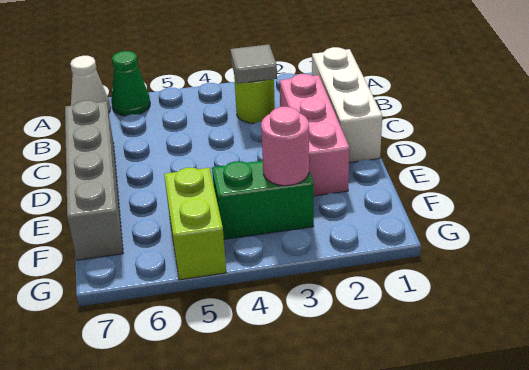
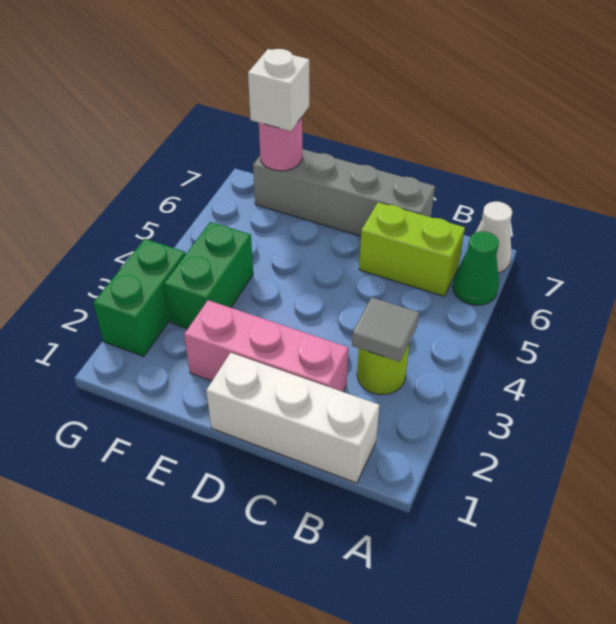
pink round brick F3 level 2 -> pink round brick F7 level 2
lime brick F5:G5 level 1 -> lime brick B6:C6 level 1
none -> white brick F7 level 3
none -> green brick G2:G3 level 1

